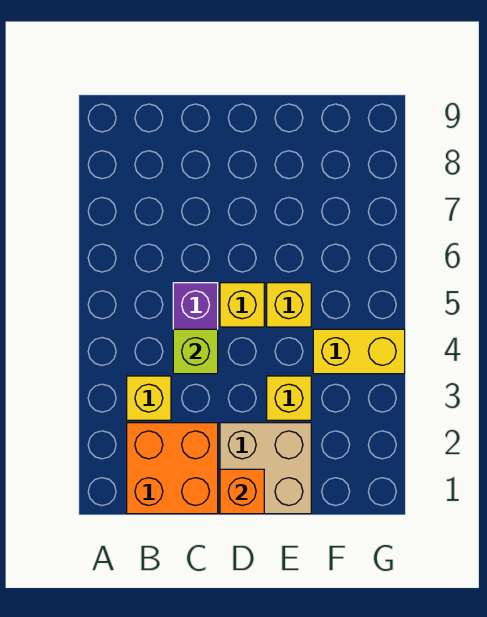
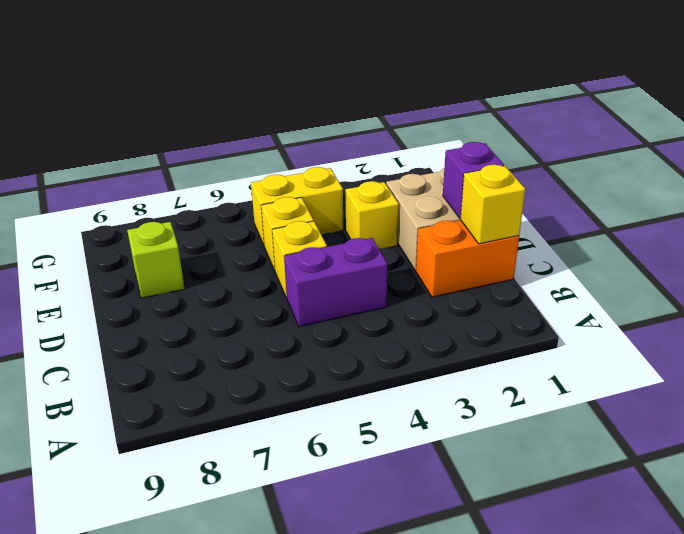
orange brick B1:C2 level 1 -> orange brick C1:C2 level 1
yellow brick B3 level 1 -> yellow brick C1 level 2
lime brick C4 level 2 -> lime brick E8 level 1
orange brick D1 level 2 -> purple brick D1 level 2
yellow brick F4:G4 level 1 -> yellow brick F4:F5 level 1

